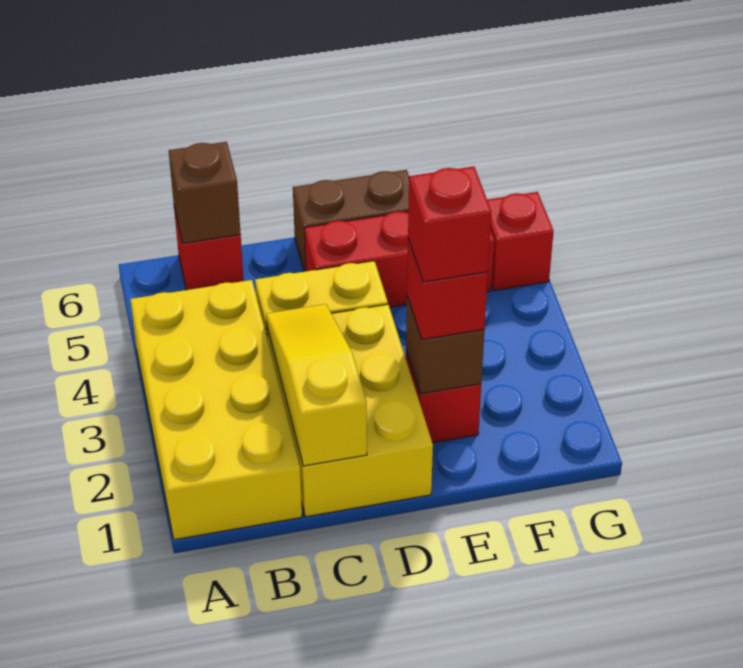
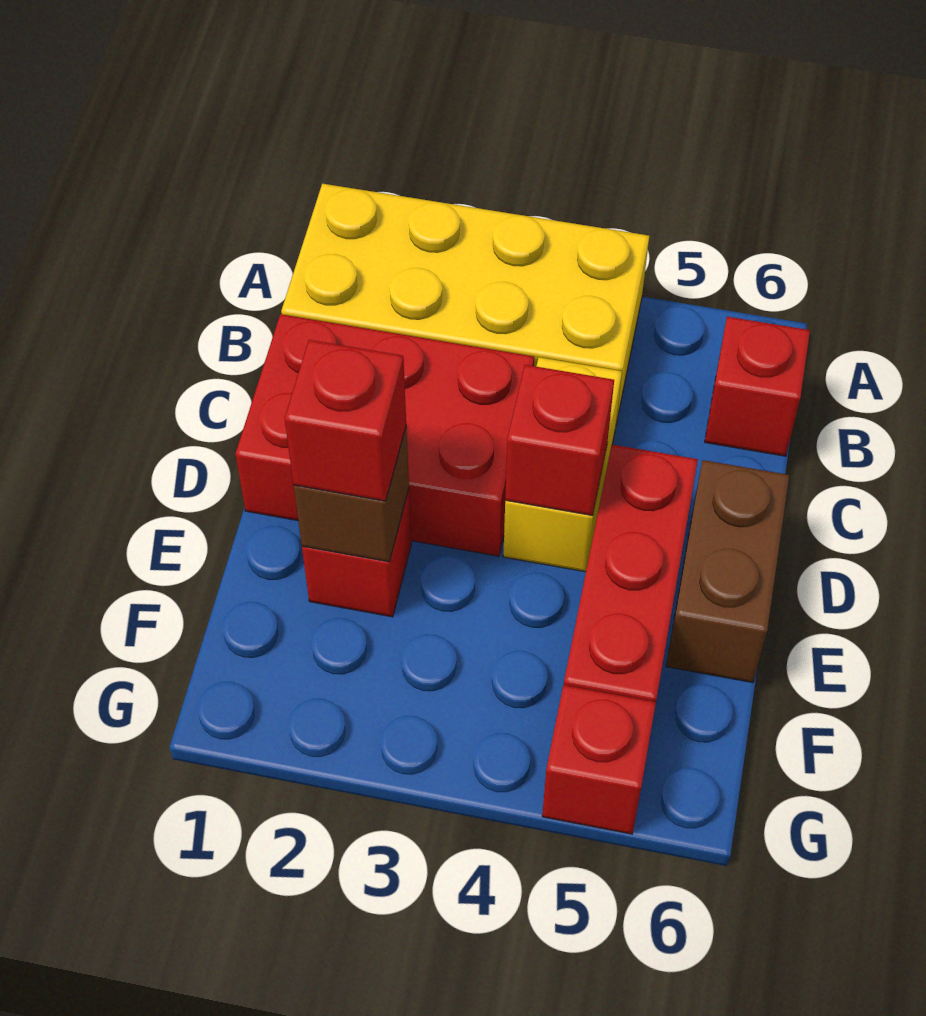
brown brick B6 level 2 -> none
yellow brick C1:D3 level 1 -> red brick C1:D3 level 1
yellow slope C1:C3 level 2 top 1 -> none
red brick E2 level 4 -> red brick D4 level 2

